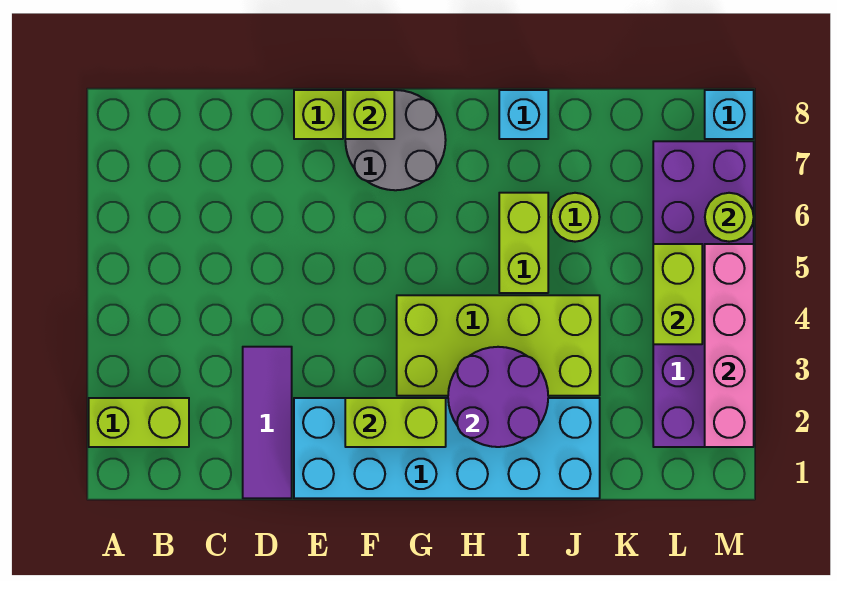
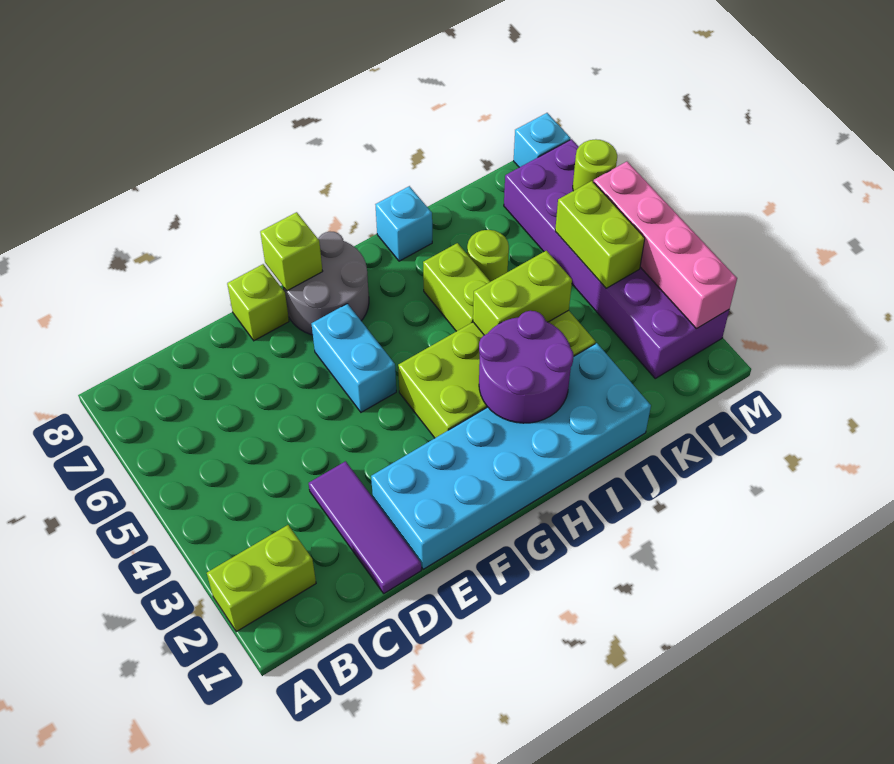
lime brick F2:G2 level 2 -> lime brick I4:J4 level 2
none -> cyan brick F5:F6 level 1

